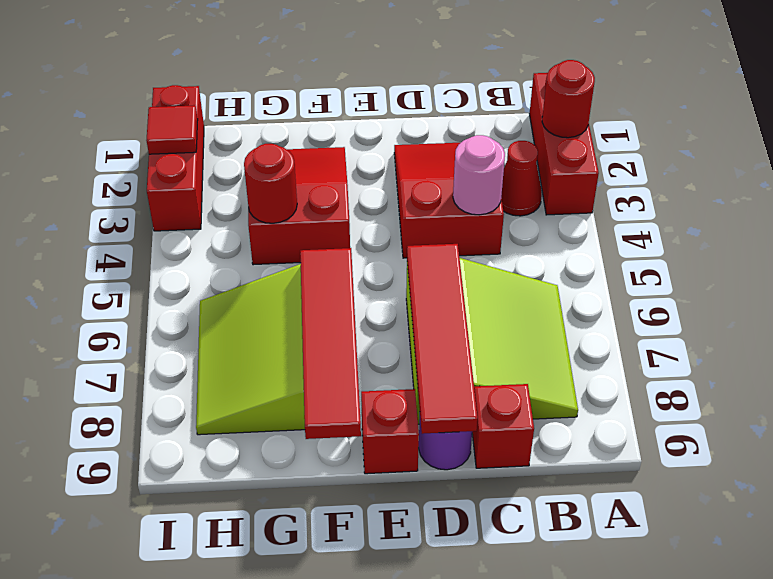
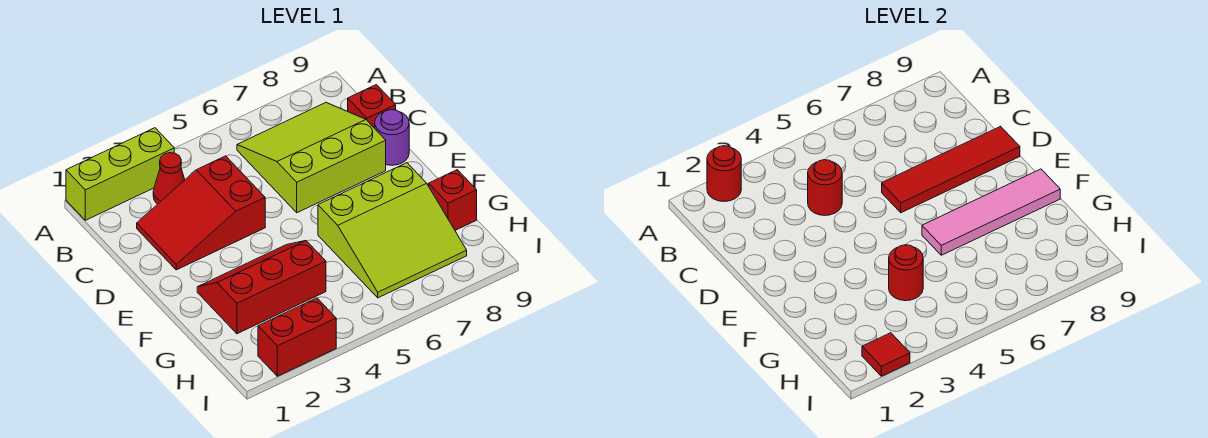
red brick A1:A3 level 1 -> lime brick A1:A3 level 1
pink round brick C4 level 2 -> red round brick C4 level 2
red brick E9 level 1 -> red brick G9 level 1
red slope F2:G4 level 1 top 4 -> red slope F2:G4 level 1 top G
red tile F6:F9 level 2 -> pink tile F6:F9 level 2
red brick I1:I3 level 1 -> red brick I2:I3 level 1

